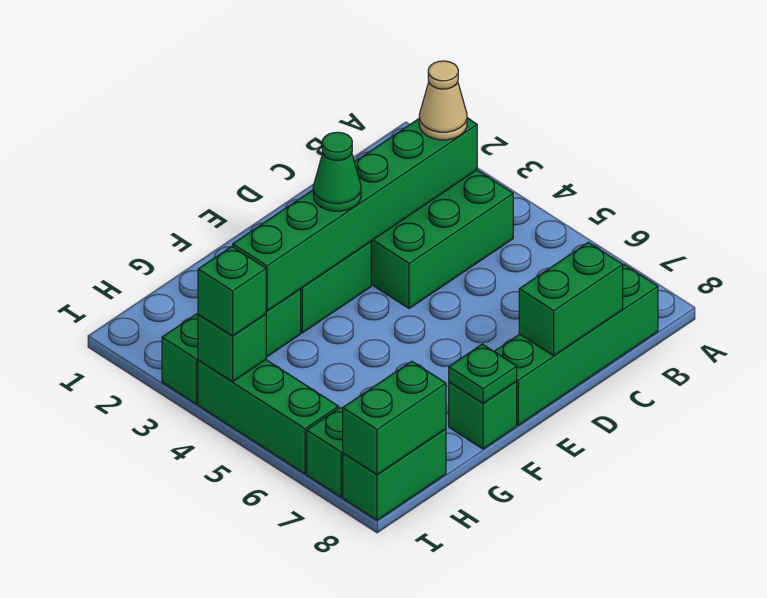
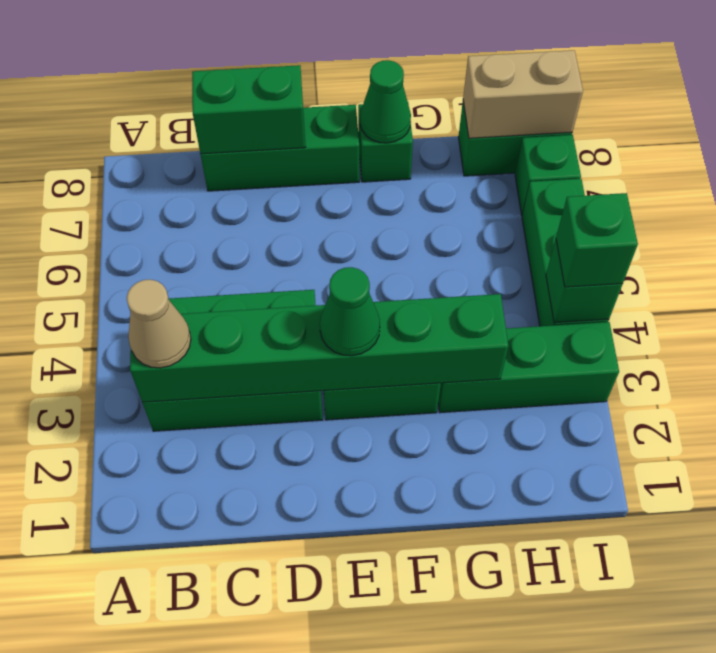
green brick B8:E8 level 1 -> green brick C8:E8 level 1
green plate F8 level 2 -> green cone F8 level 2
green brick H8:I8 level 2 -> tan brick H8:I8 level 2

